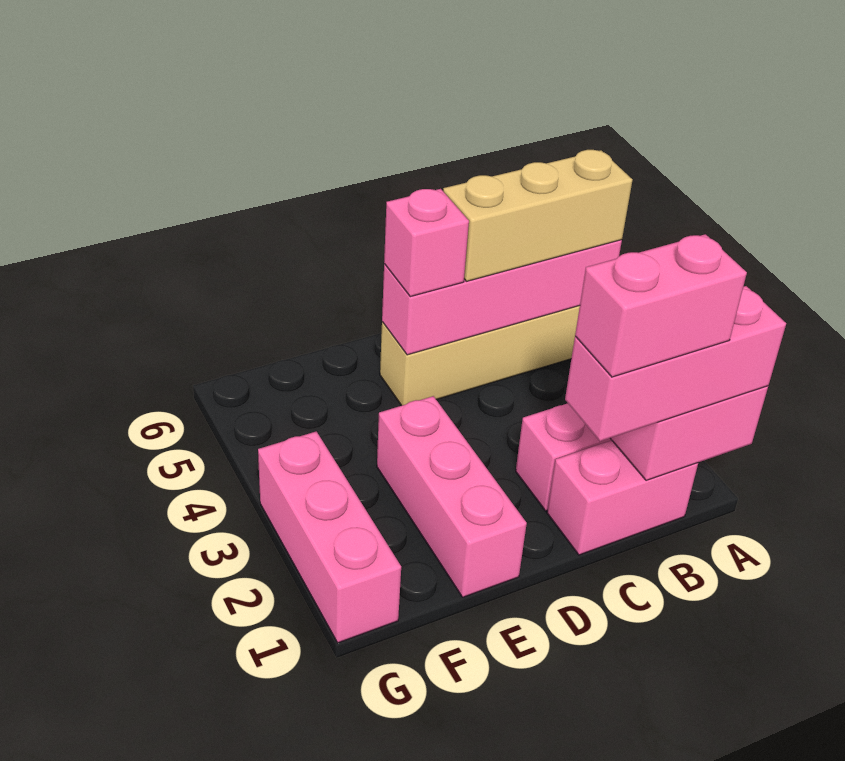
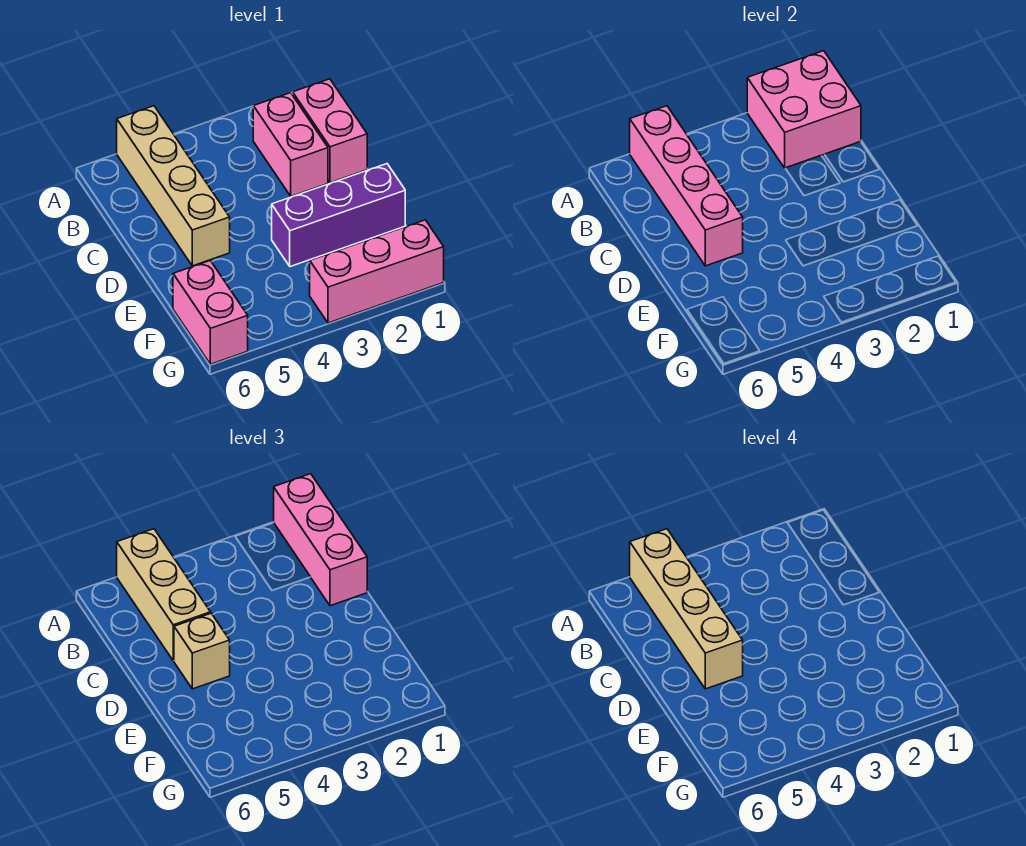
none -> tan brick A5:D5 level 4
pink brick B1:C1 level 4 -> pink brick F6:G6 level 1
pink brick D5 level 3 -> tan brick D5 level 3
pink brick E1:E3 level 1 -> purple brick E1:E3 level 1

